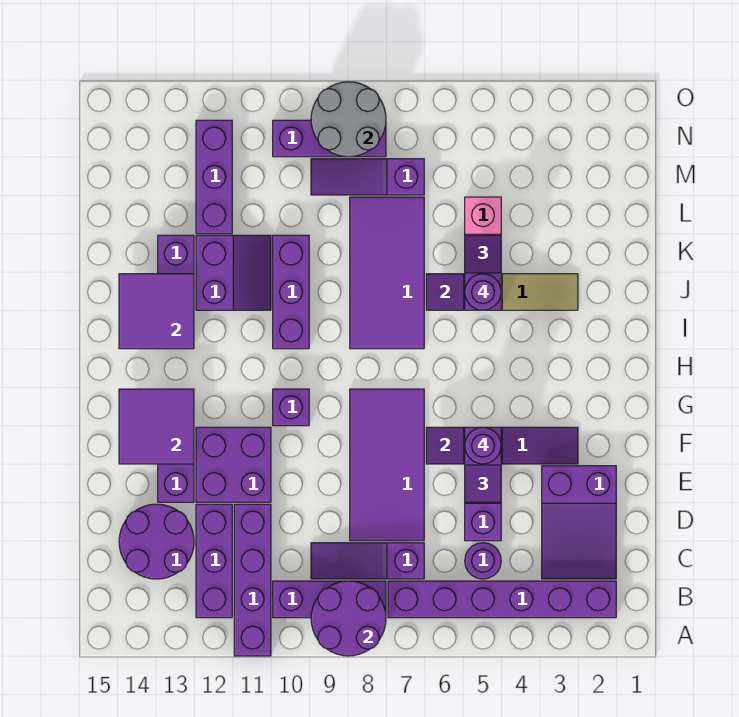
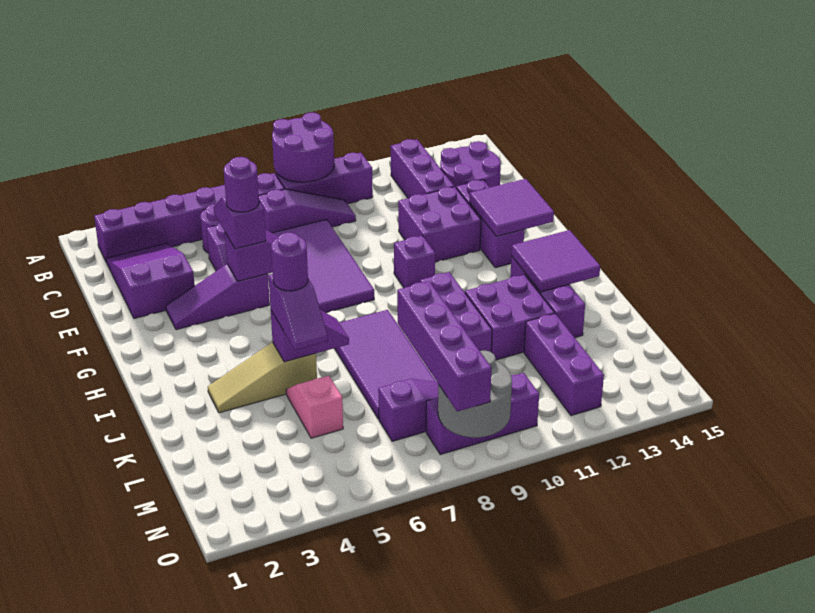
purple brick A11:D11 level 1 -> purple brick L8:O8 level 3
purple slope J11:K12 level 1 top 12 -> purple brick J11:K12 level 1

